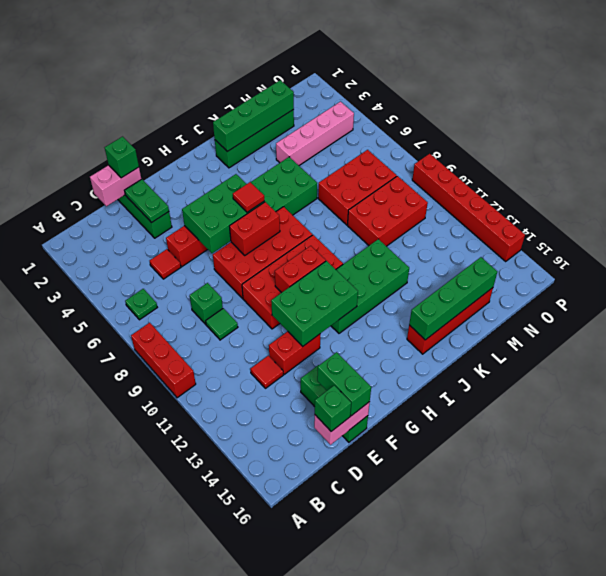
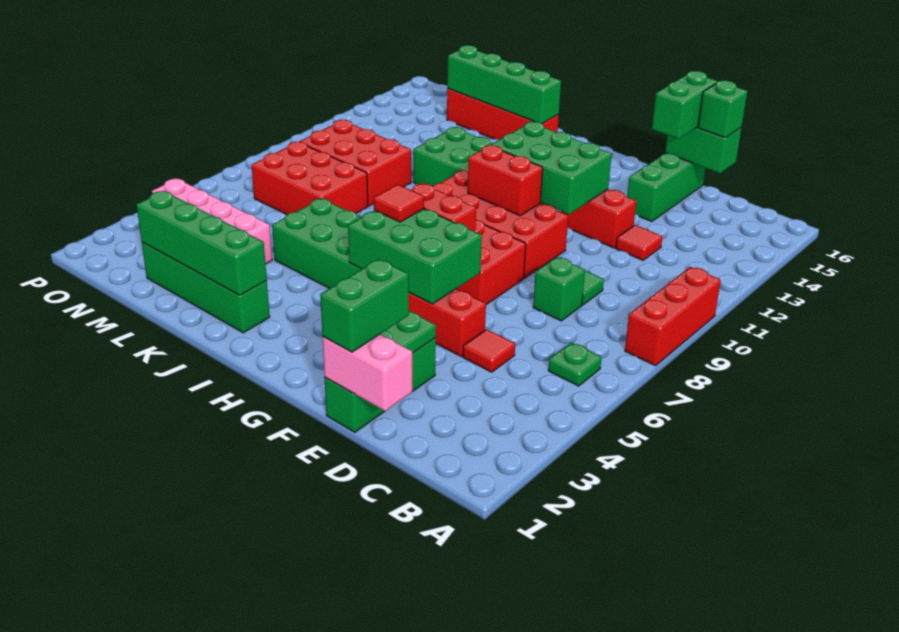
pink brick D16:E16 level 2 -> green brick D16:E16 level 2
green brick E1 level 3 -> green brick E1:E2 level 3
red brick P9:P14 level 1 -> none

